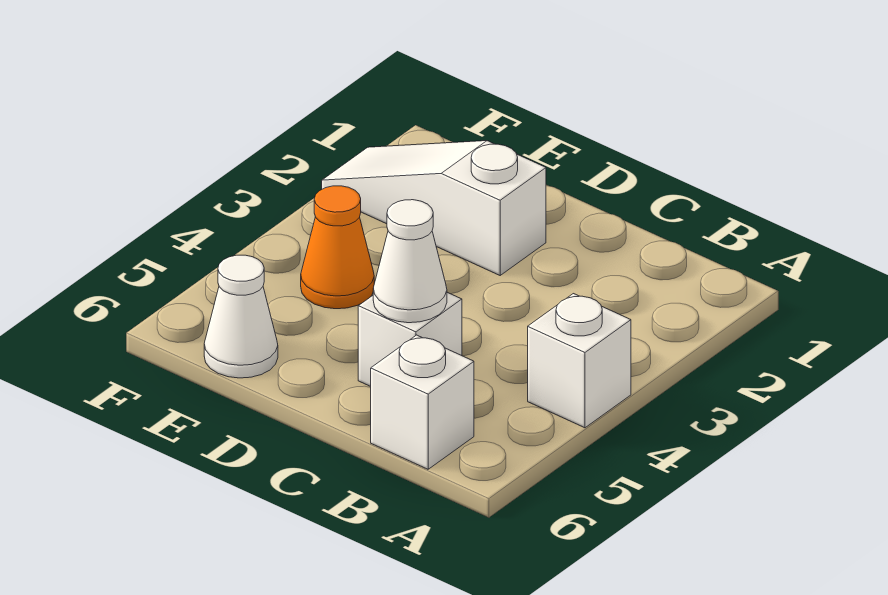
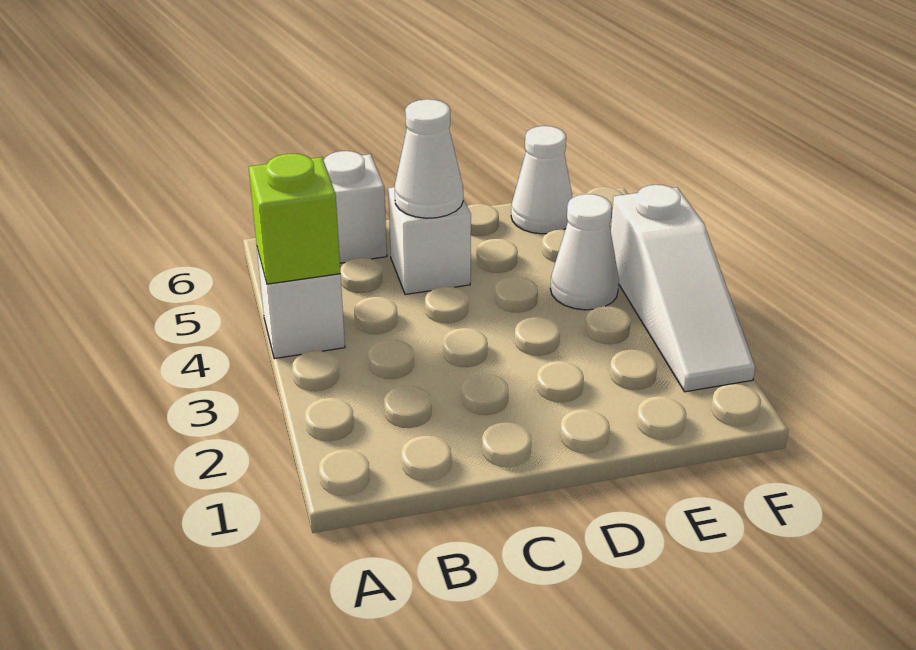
none -> lime brick A4 level 2
white slope D2:F2 level 1 top D -> white slope F2:F4 level 1 top 4
orange cone E4 level 1 -> white cone E4 level 1

